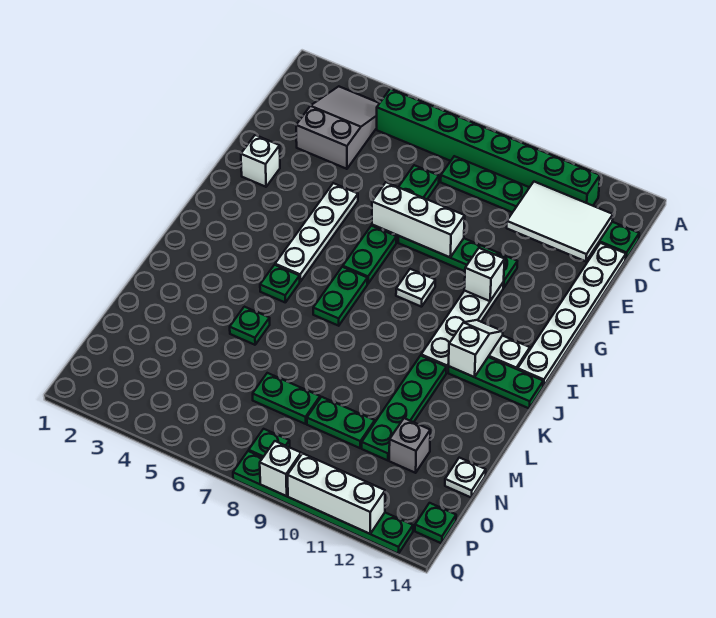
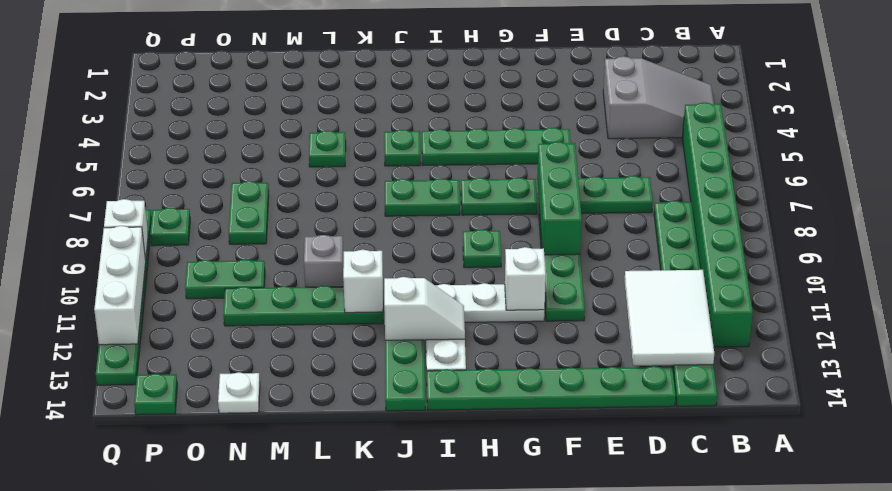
white plate D14:I14 level 1 -> green plate D14:I14 level 1
white brick F2 level 1 -> white brick K11 level 2
white plate F5:I5 level 1 -> green plate F5:I5 level 1
white brick F7:F9 level 2 -> green brick F7:F9 level 2
white plate H9 level 1 -> green plate H9 level 1
green plate N9:N10 level 1 -> green plate N10:O10 level 1
grey brick N12 level 1 -> grey brick L10 level 1

